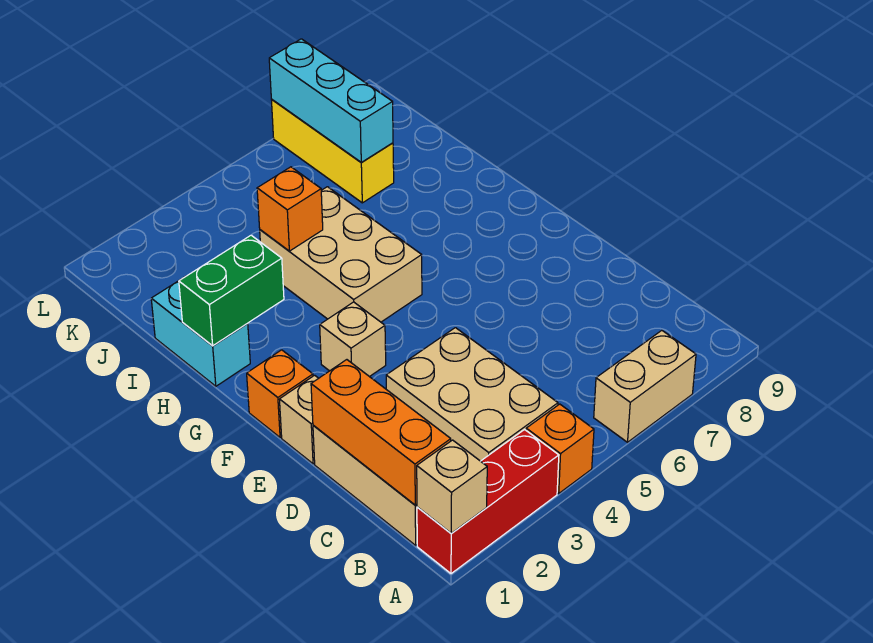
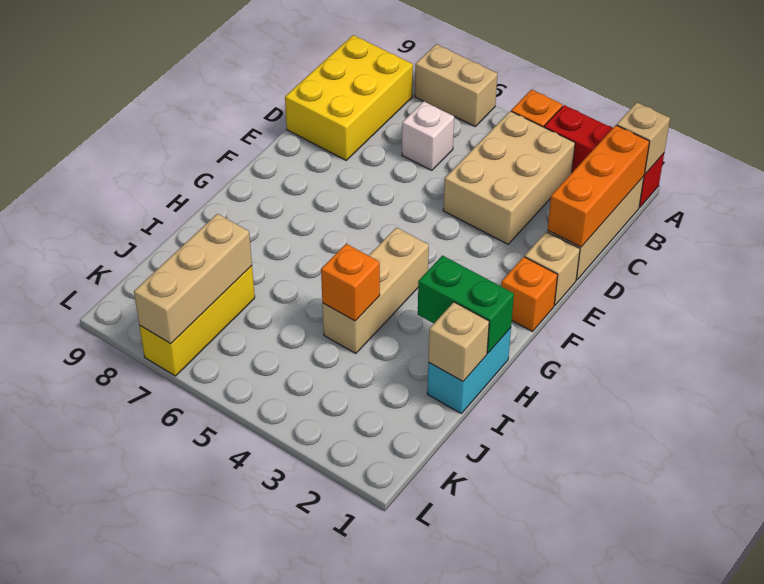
none -> yellow brick B8:D9 level 1
none -> white brick C6 level 1
tan brick F3 level 1 -> tan brick I1 level 2
tan brick G4:I5 level 1 -> tan brick G4:I4 level 1
cyan brick J7:L7 level 2 -> tan brick J7:L7 level 2

